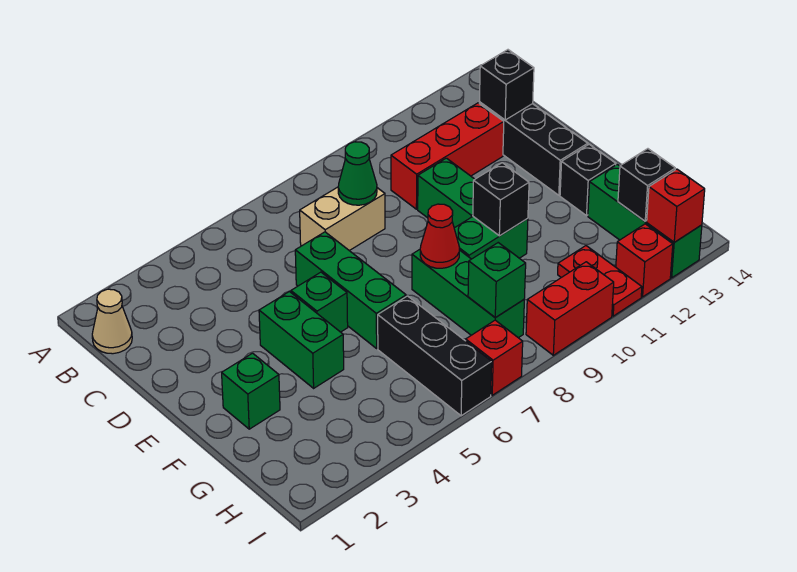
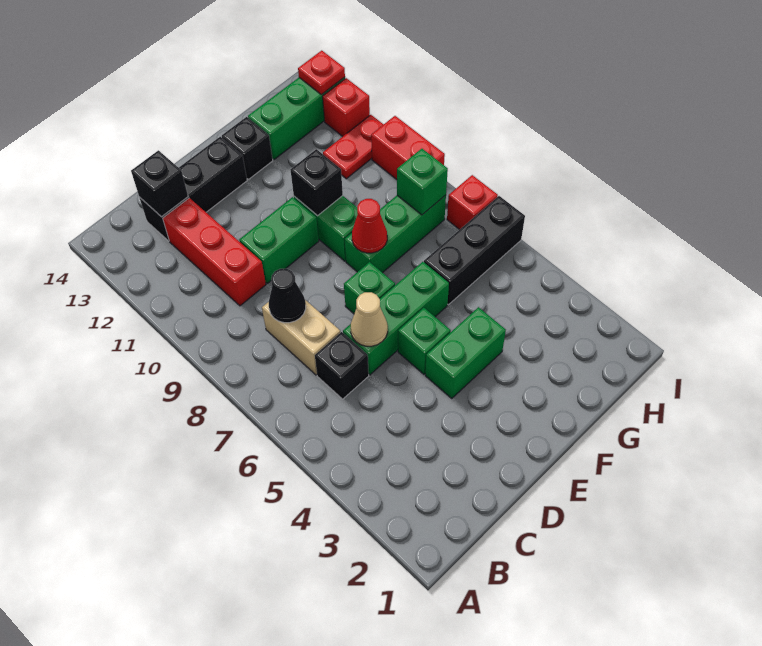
tan cone B1 level 1 -> tan cone D6 level 2
green cone C8 level 2 -> black cone C8 level 2
green brick F2 level 1 -> green brick E7 level 1
black brick H13 level 2 -> black brick C6 level 1
red brick I13 level 2 -> red plate I13 level 2

